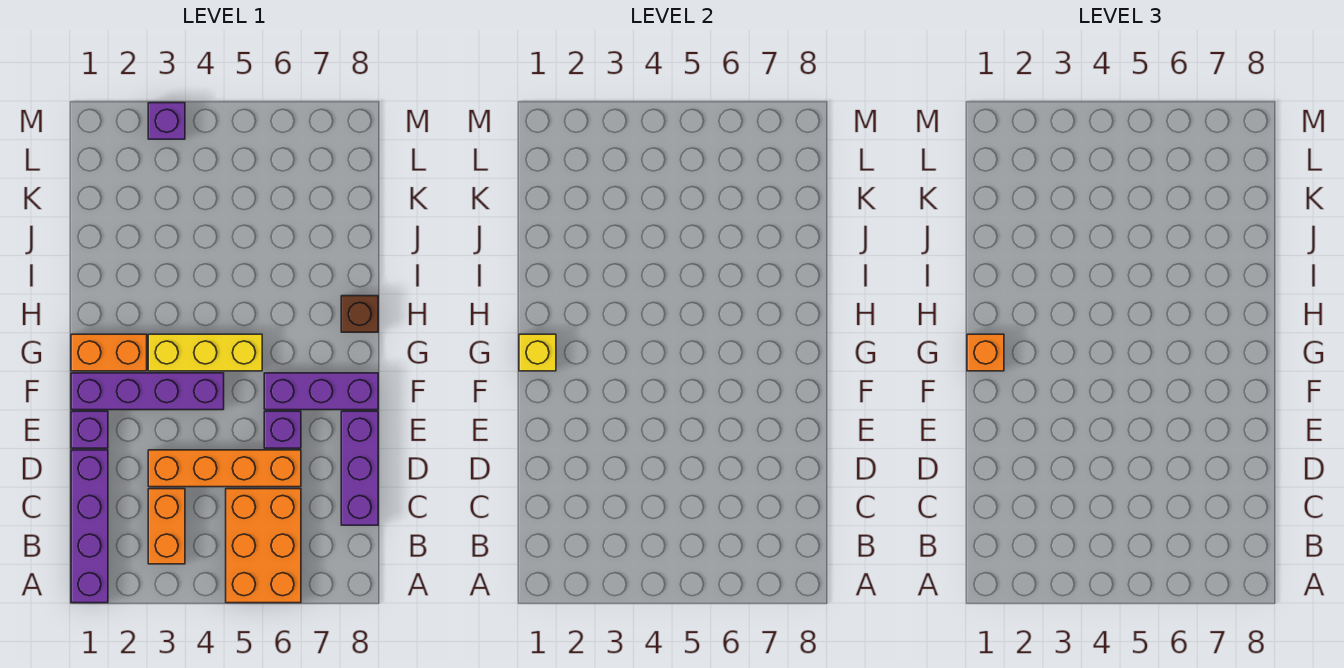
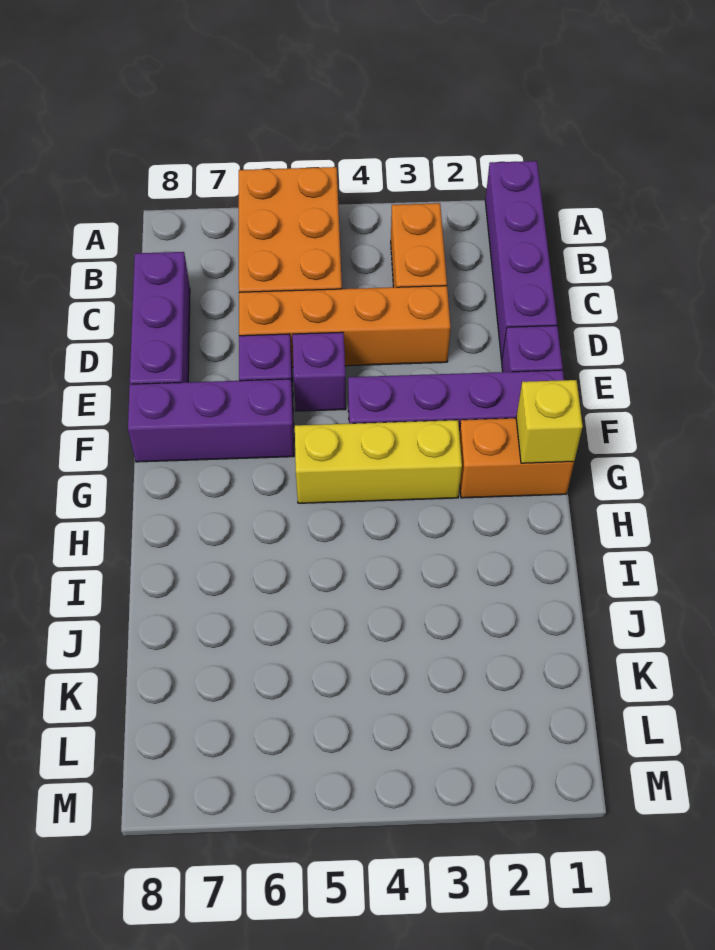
orange brick G1 level 3 -> none
brown brick H8 level 1 -> none
purple brick M3 level 1 -> purple brick E5 level 1

